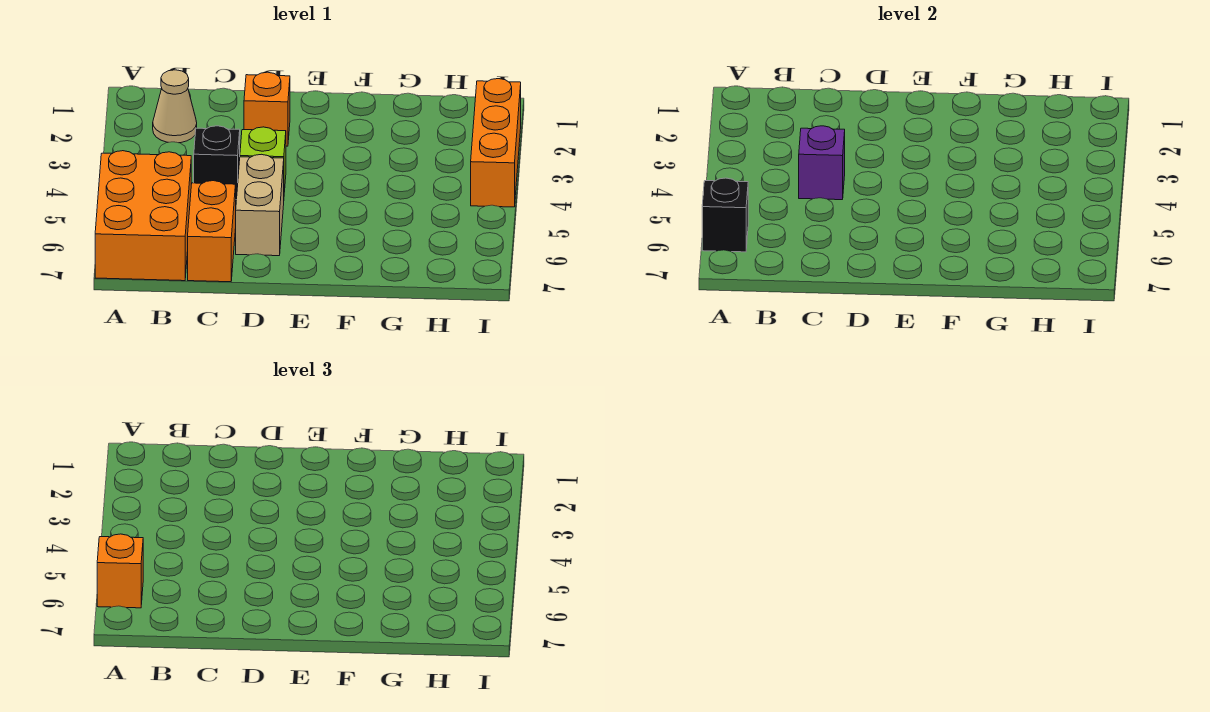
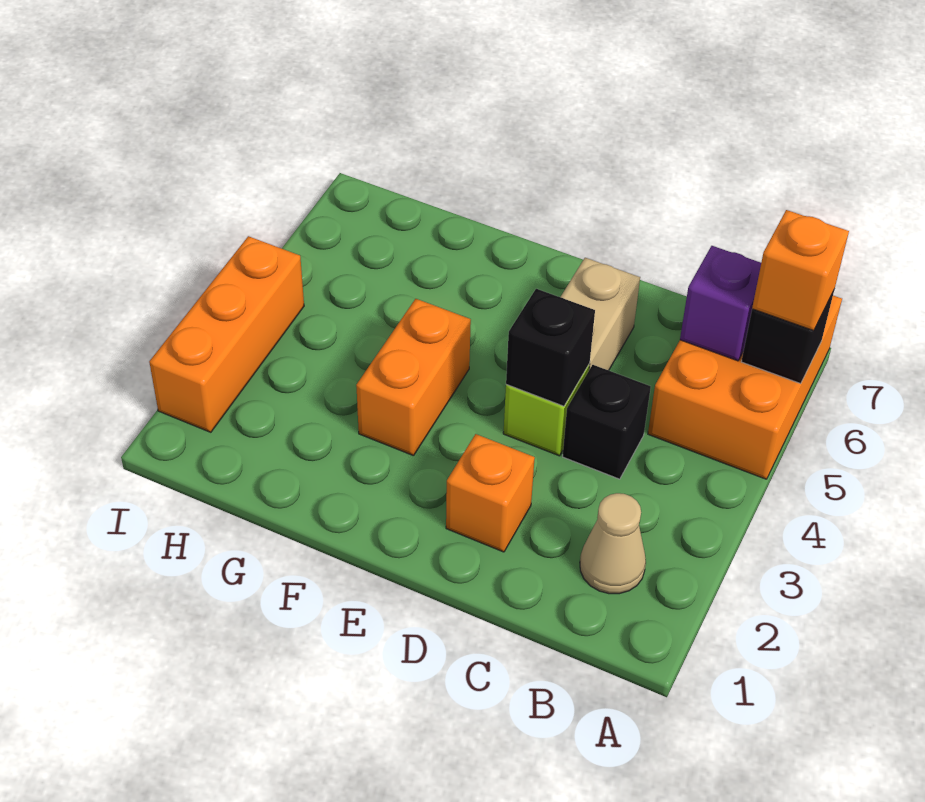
purple brick C4 level 2 -> purple brick B6 level 2
orange brick C6:C7 level 1 -> orange brick F3:F4 level 1
none -> black brick D4 level 2

